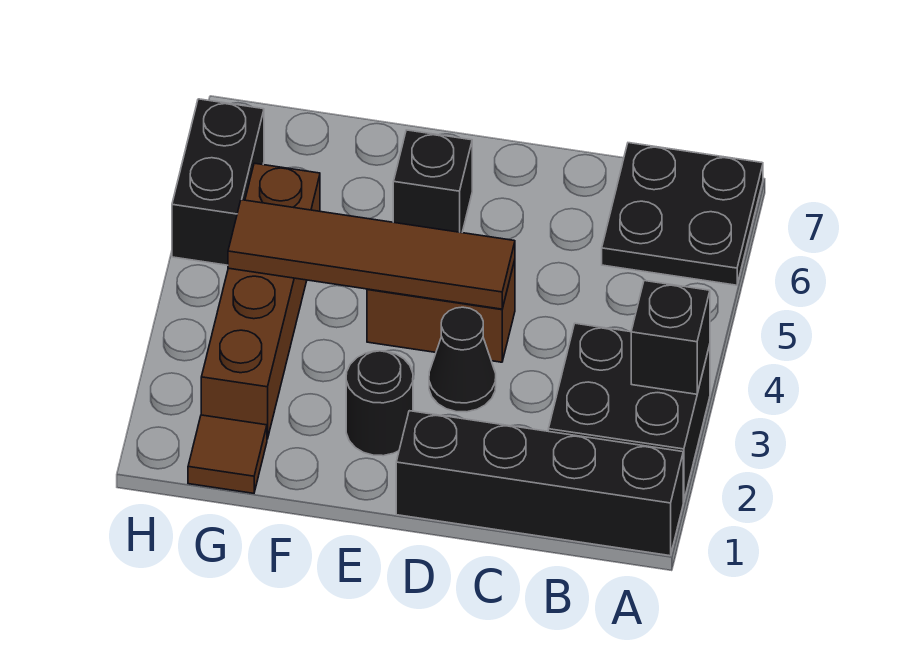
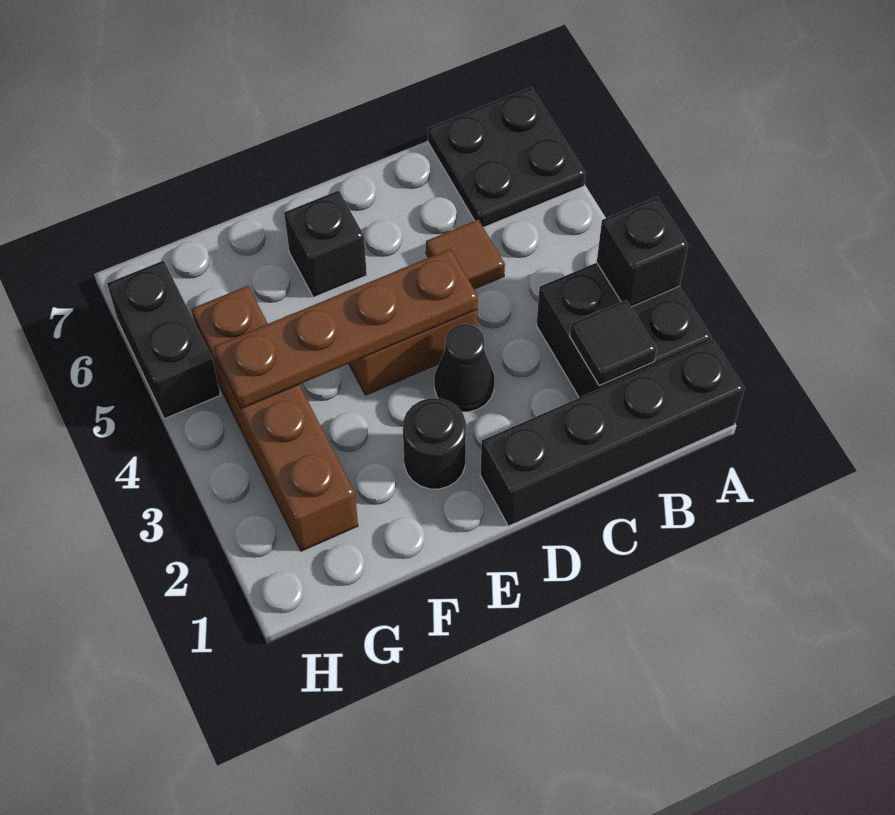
none -> black tile B2 level 2
brown tile D4:G4 level 2 -> brown plate D4:G4 level 2
brown tile G1 level 1 -> brown tile C5 level 1

